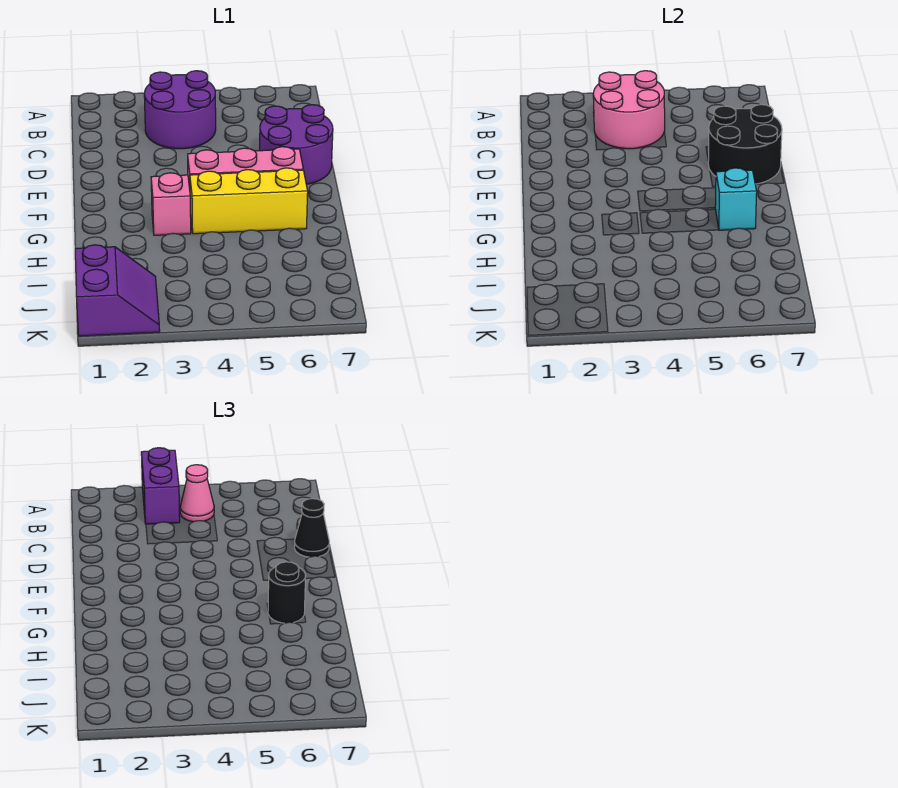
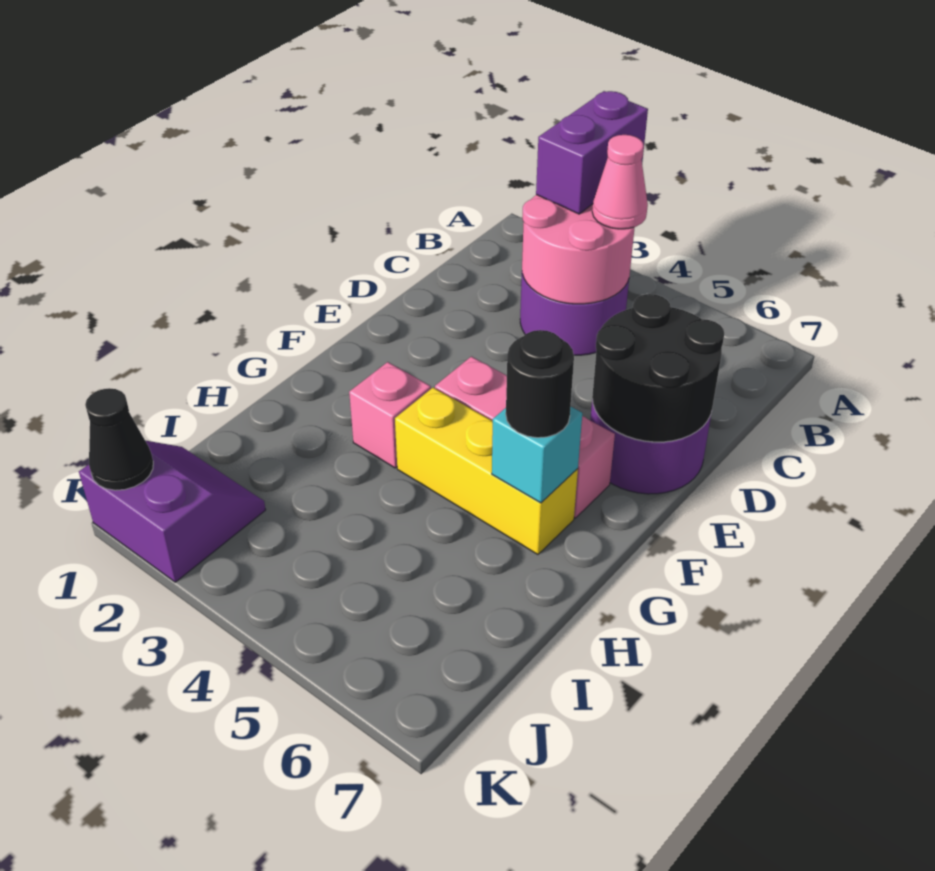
black cone D7 level 3 -> black cone K1 level 2
purple slope J1:K2 level 1 top 1 -> purple slope J1:K2 level 1 top K

